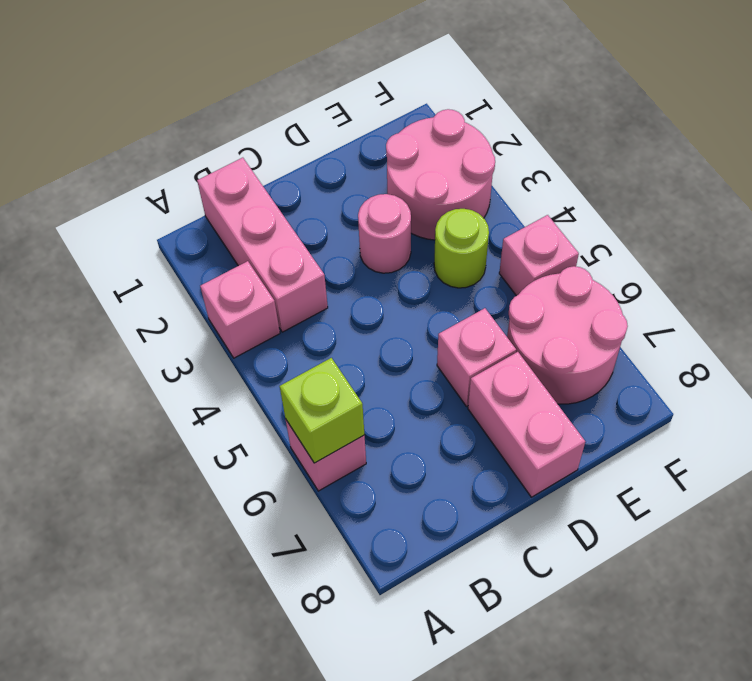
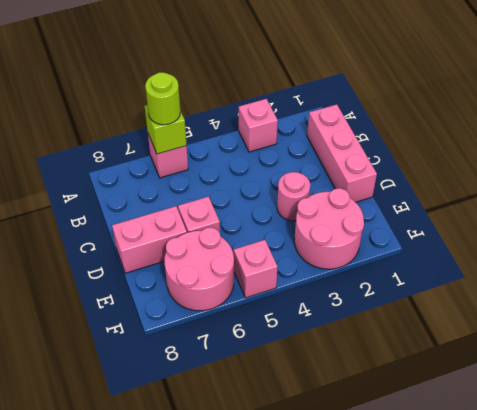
pink brick B1:B3 level 1 -> pink brick B1:D1 level 1
lime round brick E4 level 1 -> lime round brick A6 level 3

